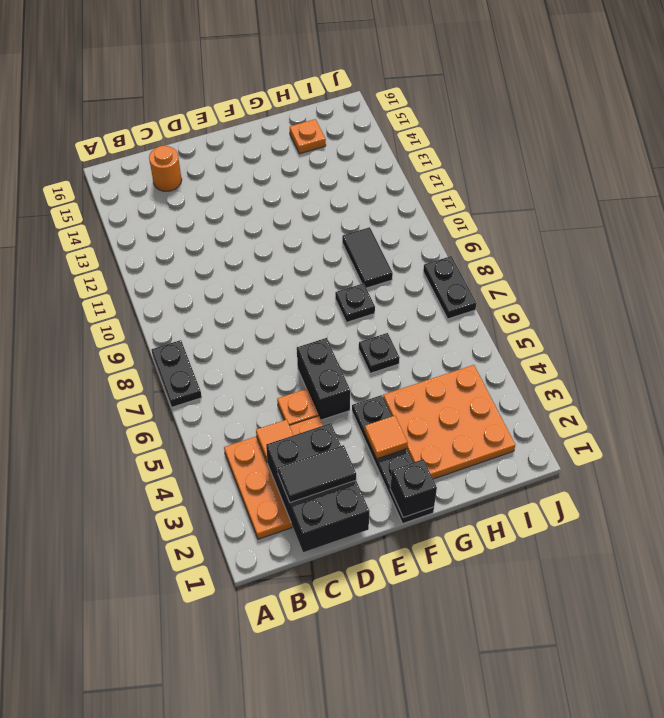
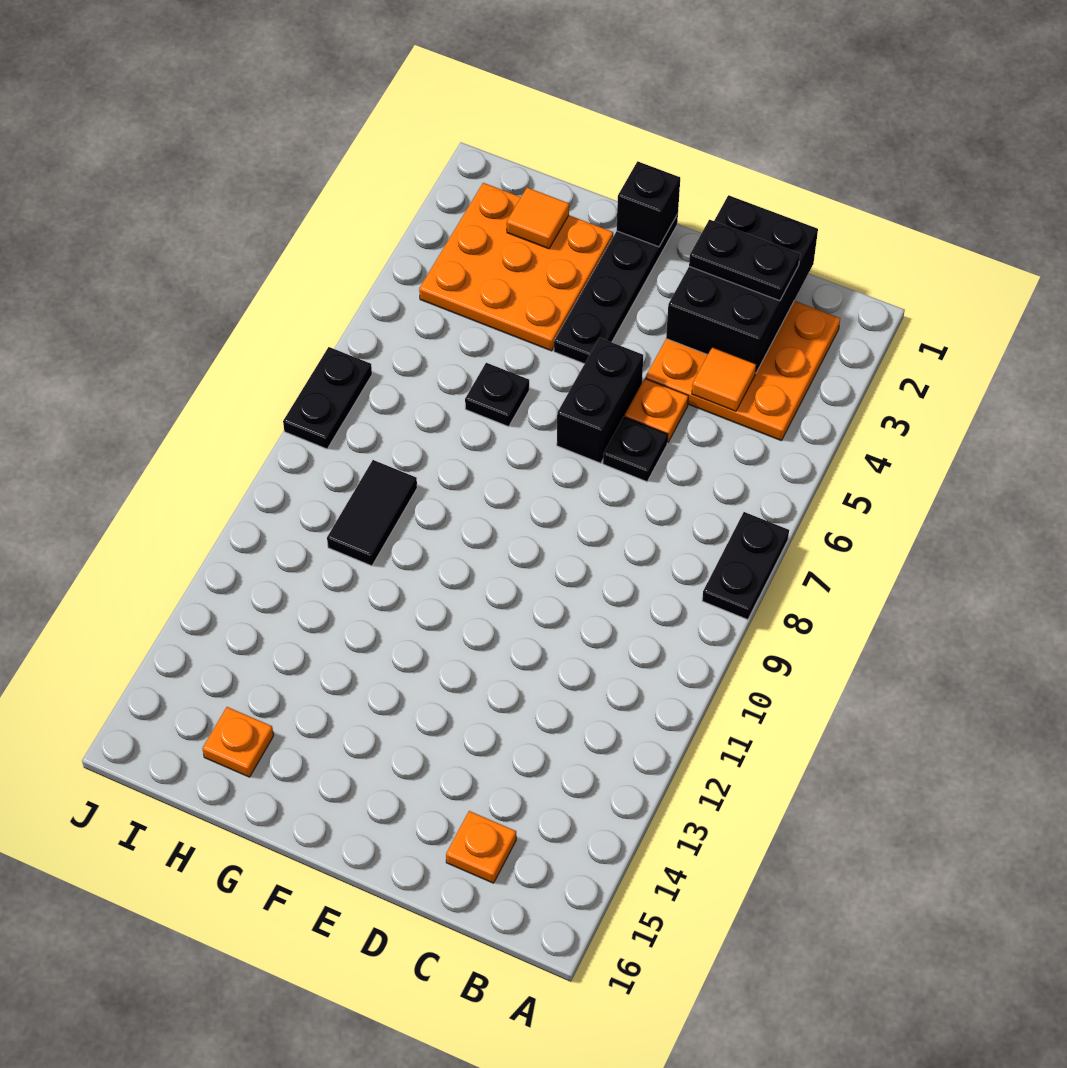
black tile C2:D2 level 3 -> black plate C2:D2 level 3
orange round brick C15 level 1 -> orange plate C15 level 1
orange tile F3 level 2 -> orange tile H2 level 2
black plate G8 level 1 -> black plate D6 level 1

